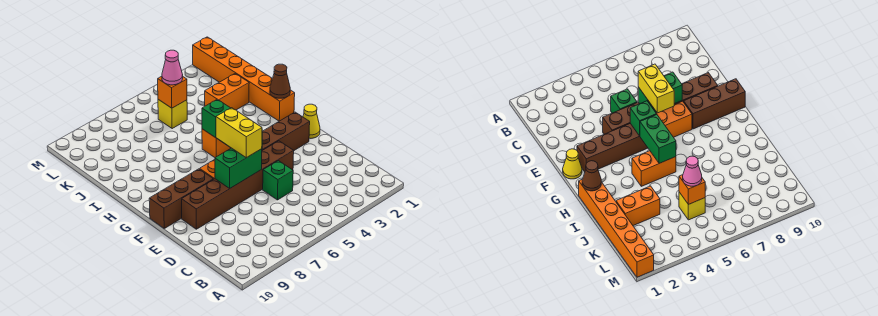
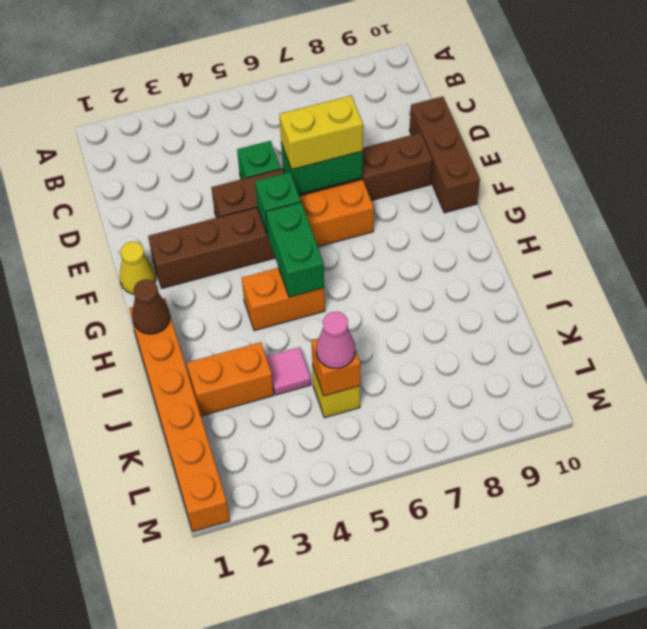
yellow brick E6:F6 level 3 -> yellow brick E6:E7 level 3
brown brick F8:F10 level 1 -> brown brick D10:F10 level 1
none -> pink tile J4 level 1

